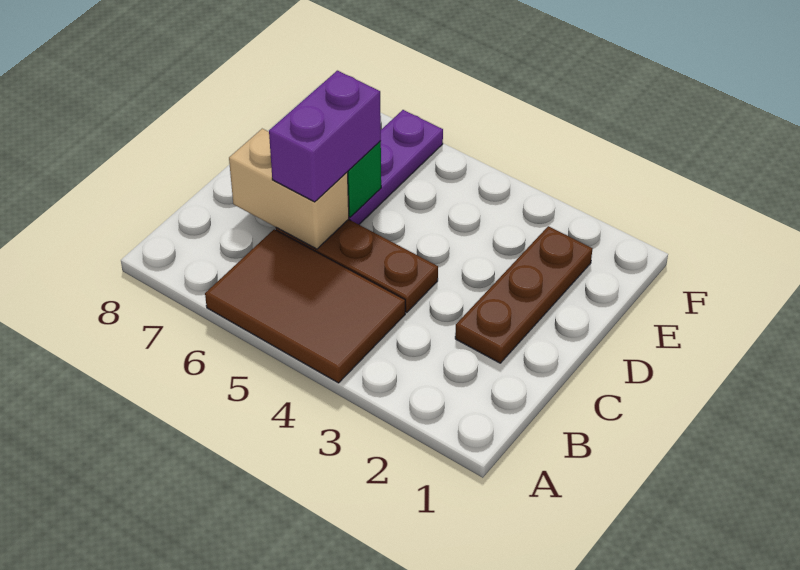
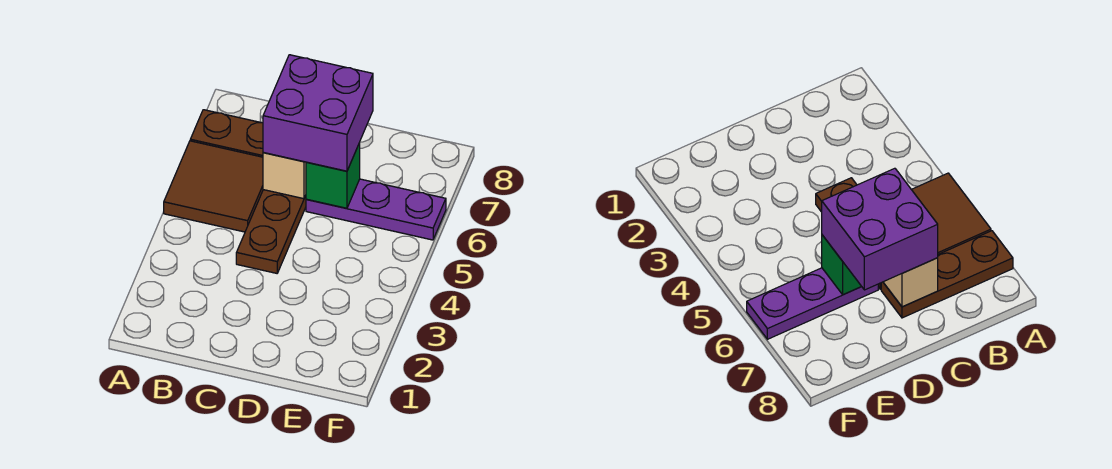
brown tile A4:B6 level 1 -> brown tile A5:B6 level 1
brown plate C2:E2 level 1 -> brown plate A7:C7 level 1
purple brick C6:D6 level 3 -> purple brick C6:D7 level 3

